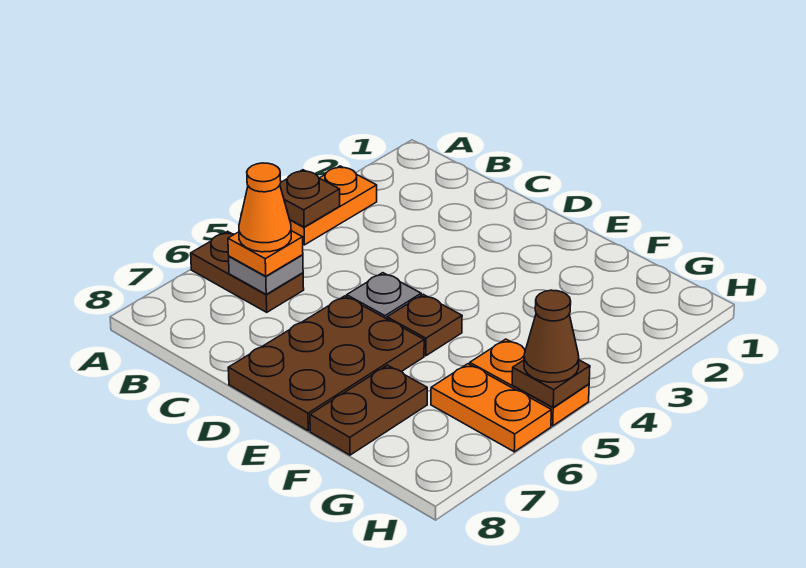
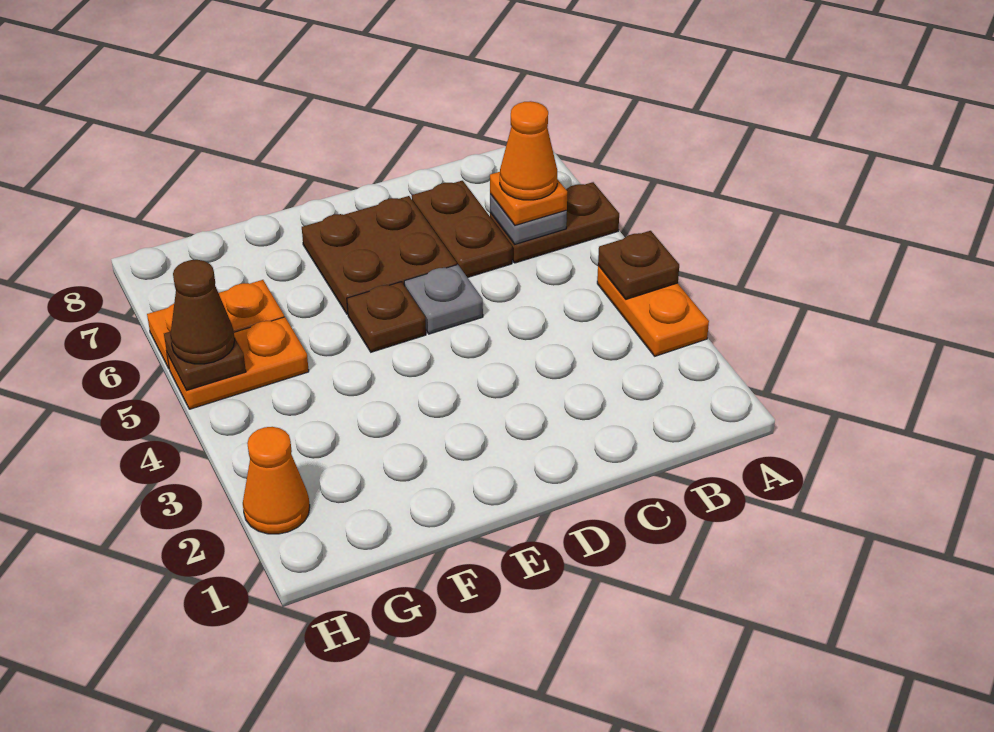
brown plate D6:E8 level 1 -> brown plate D6:E7 level 1
brown plate F7:F8 level 1 -> brown plate C6:C7 level 1
none -> orange cone H2 level 1

